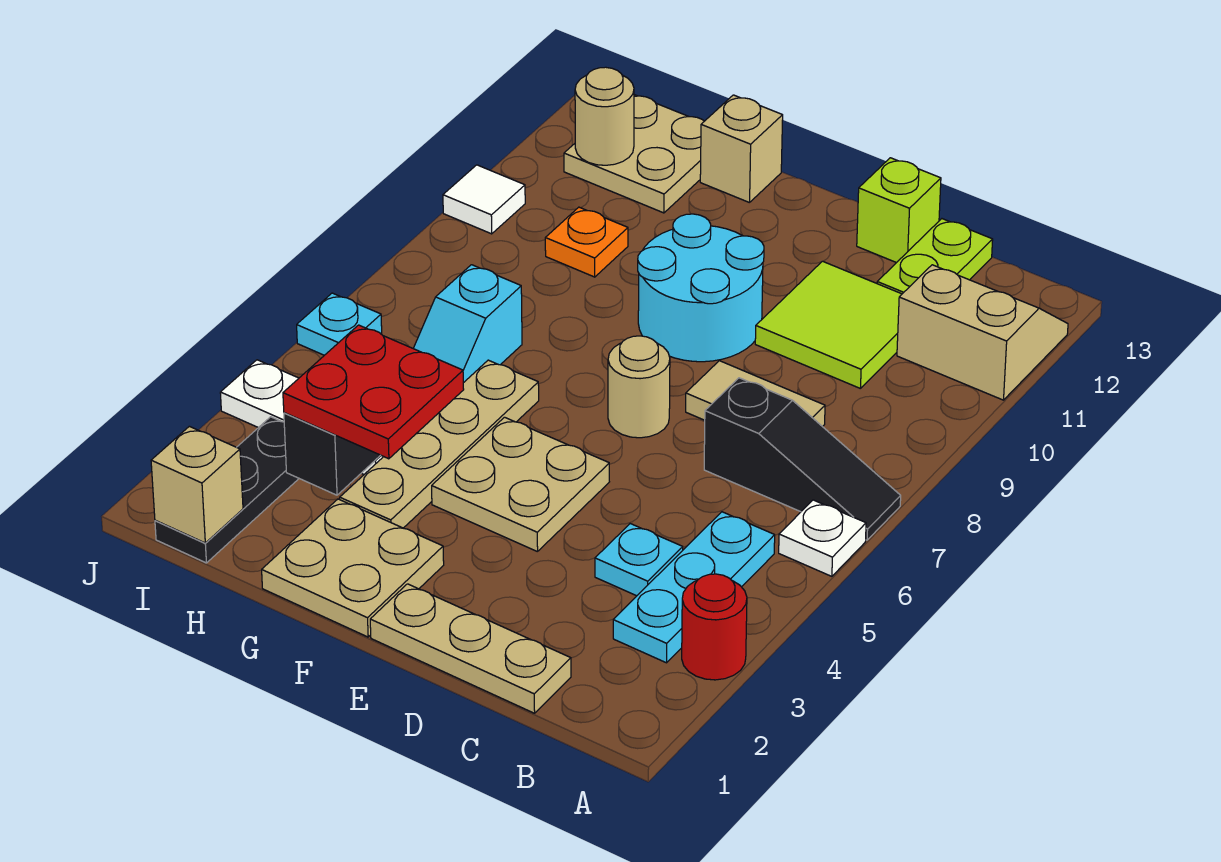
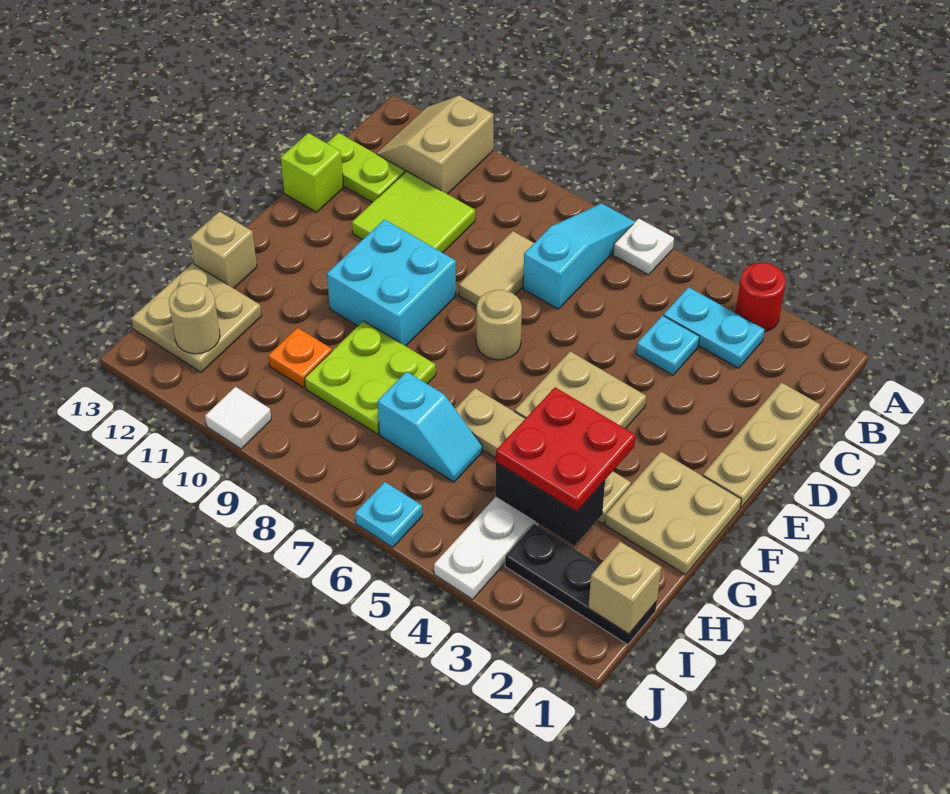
black slope A7:C7 level 1 top C -> cyan slope A7:C7 level 1 top C
cyan plate B3:B5 level 1 -> cyan plate B3:B4 level 1
cyan round brick E9:F10 level 1 -> cyan brick E9:F10 level 1
none -> lime plate G8:H9 level 1

